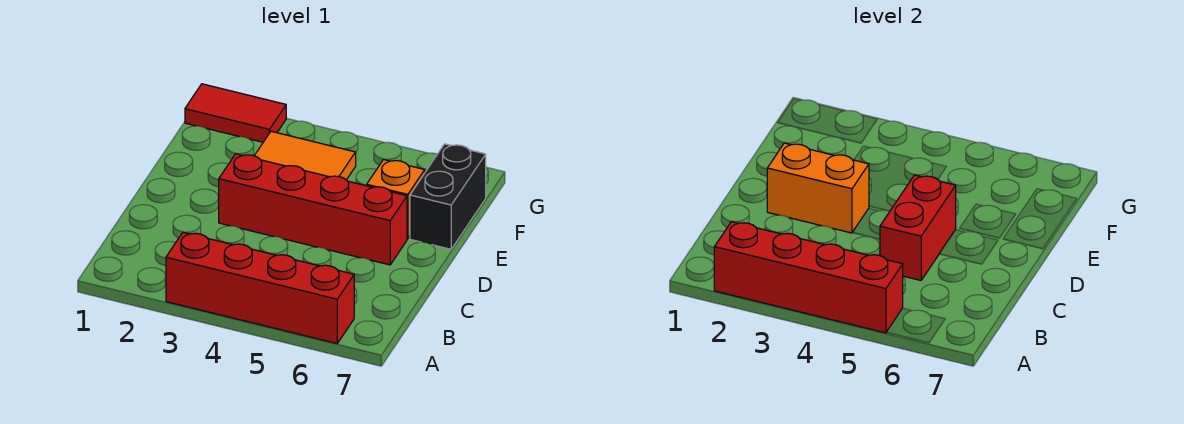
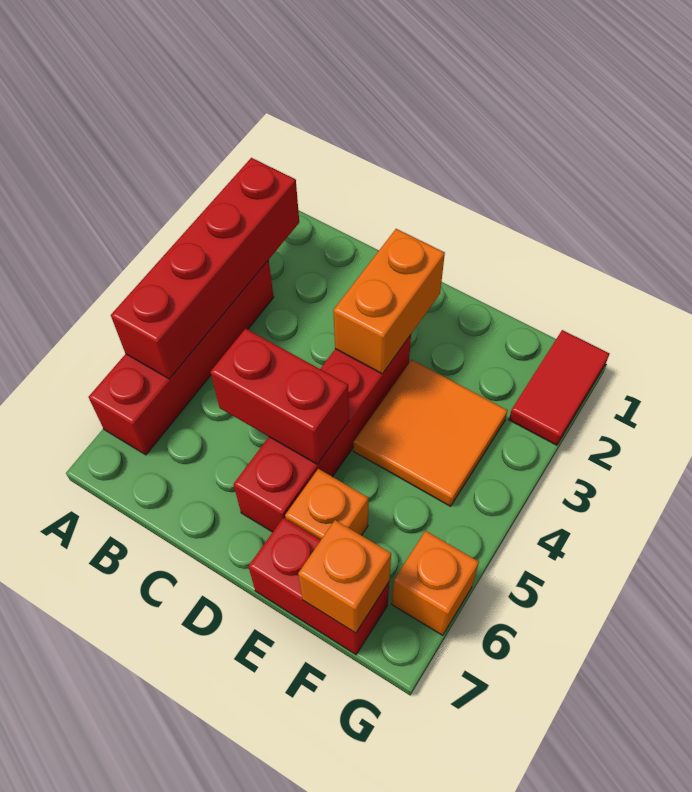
black brick E7:F7 level 1 -> red brick E7:F7 level 1
none -> orange brick F7 level 2
none -> orange brick G6 level 1

